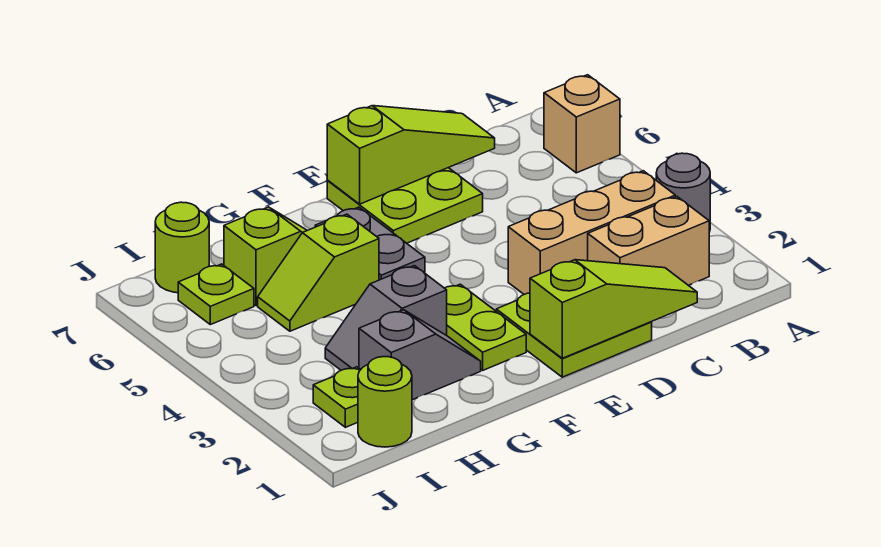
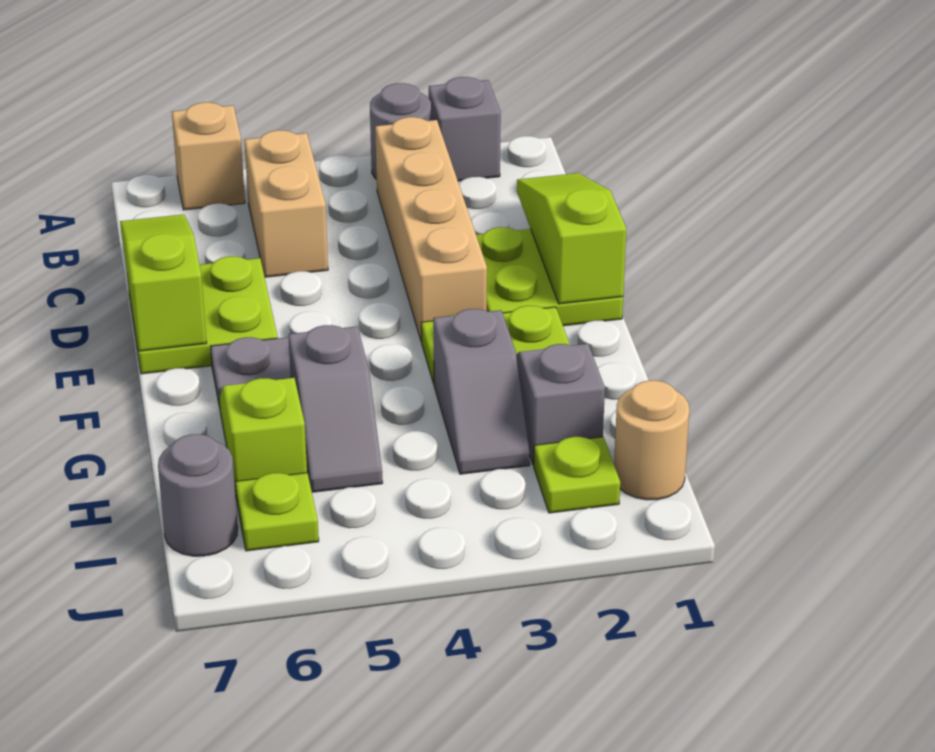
none -> grey brick A2 level 1
tan brick B2:C2 level 1 -> tan brick B5:C5 level 1
tan brick B3:D3 level 1 -> tan brick B3:E3 level 1
lime slope G5:H5 level 1 top G -> grey slope G5:H5 level 1 top G
lime round brick I1 level 1 -> tan round brick I1 level 1
lime round brick I7 level 1 -> grey round brick I7 level 1

